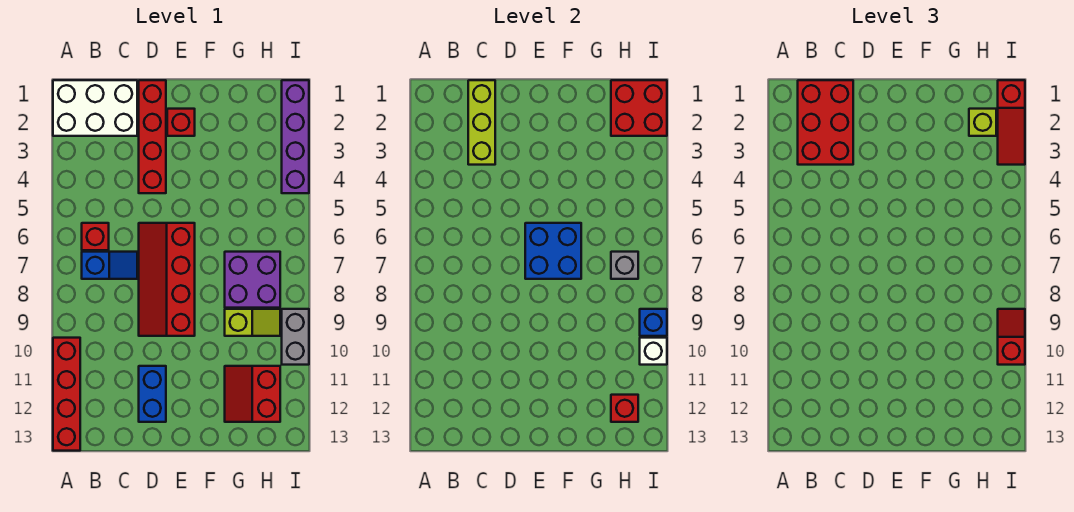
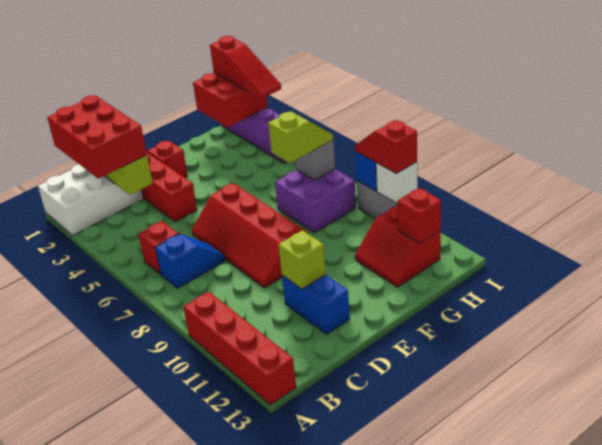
blue brick E6:F7 level 2 -> none
lime slope G9:H9 level 1 top G -> lime slope G7:H7 level 3 top G
lime brick H2 level 3 -> lime brick D11 level 2

